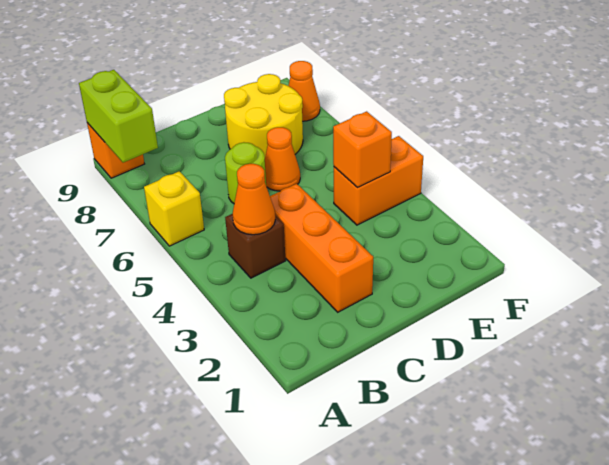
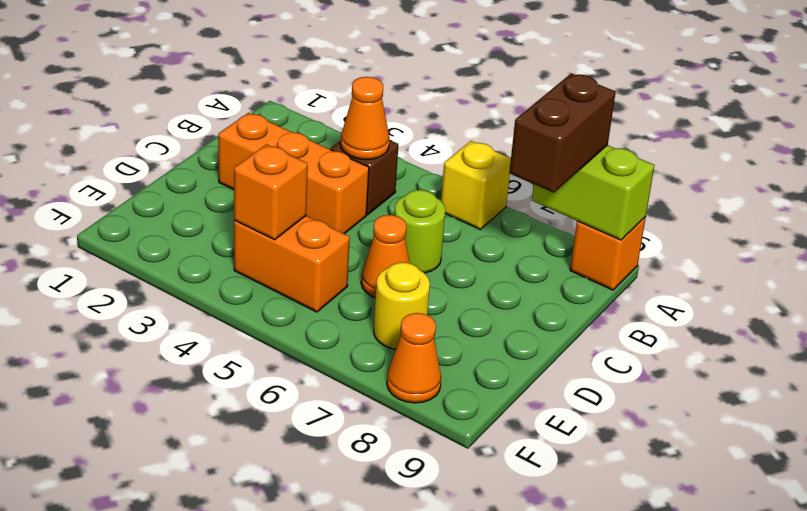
none -> brown brick A8:B8 level 3
yellow round brick D7:E8 level 1 -> yellow round brick E7 level 1
orange brick E4:F4 level 1 -> orange brick E4:E5 level 1

